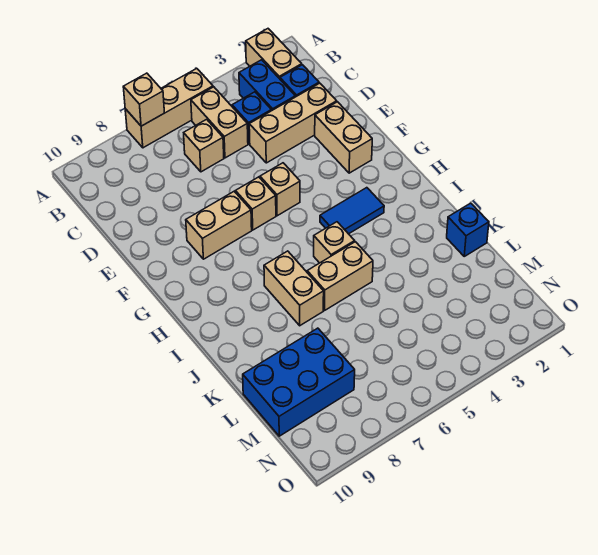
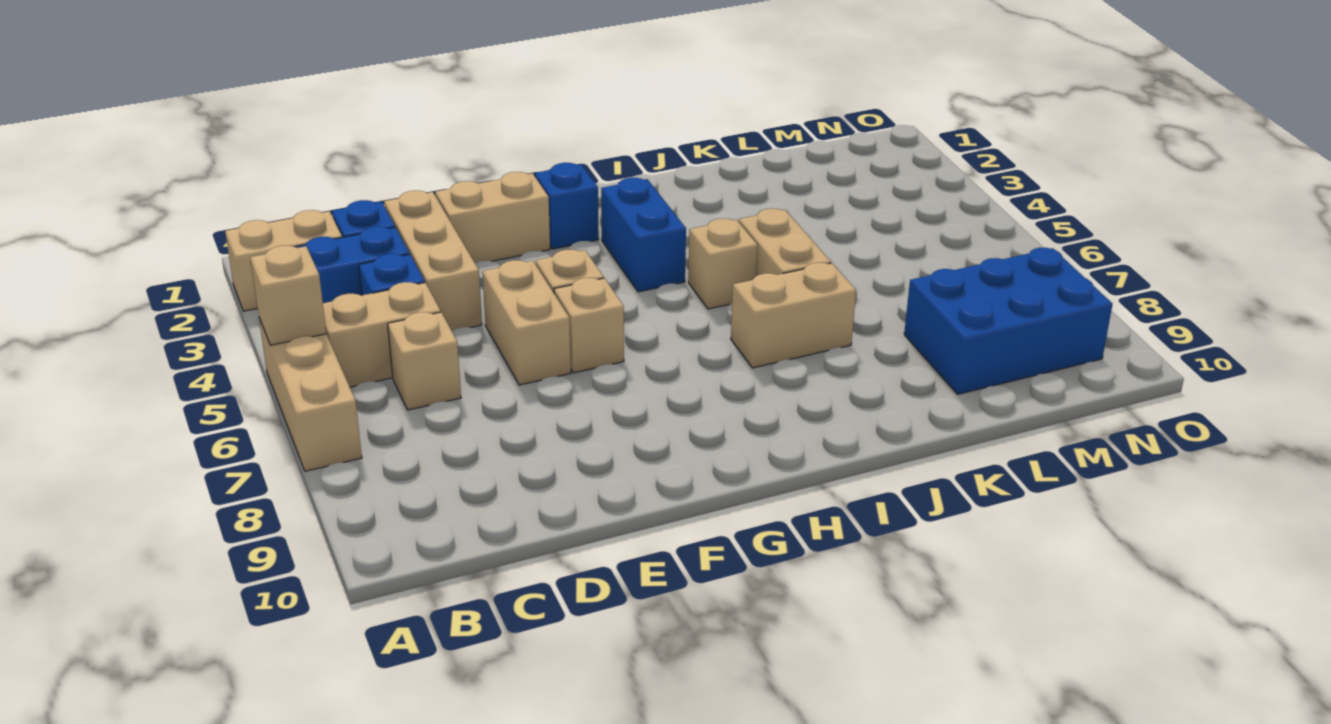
tan brick A7 level 2 -> tan brick A5 level 2
tan brick F7:F8 level 1 -> tan brick E5:E6 level 1
blue tile H3:H4 level 1 -> blue brick H3:H4 level 1
blue brick K1 level 1 -> blue brick G2 level 1
blue brick L8:M10 level 1 -> blue brick L8:N9 level 1

